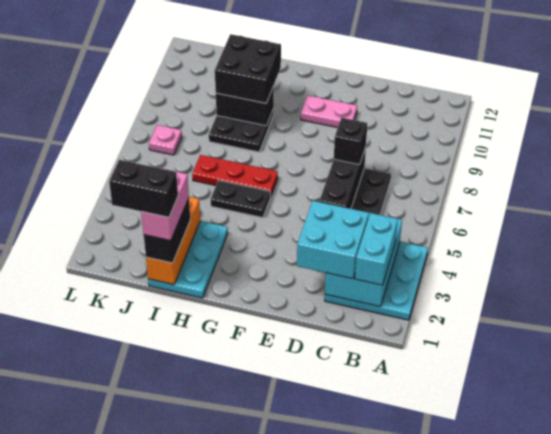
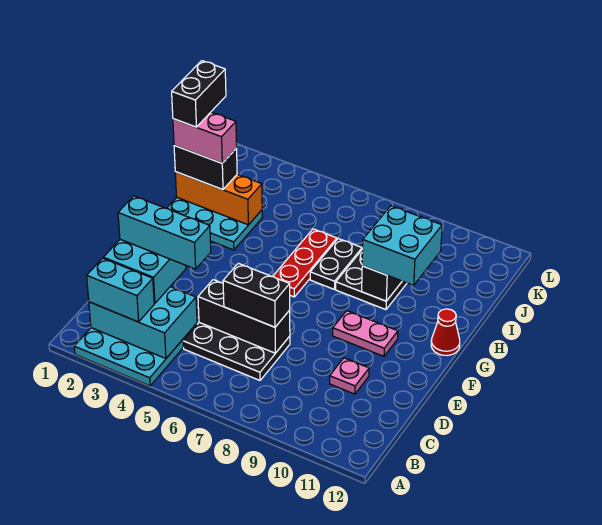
none -> cyan brick D2:D4 level 4
black brick D7 level 3 -> black brick D6:D7 level 3
pink plate E10:F10 level 1 -> pink plate F9:F10 level 1
black plate G5:H5 level 1 -> black plate H7:I7 level 1
none -> red cone G12 level 1
black brick H9:I10 level 3 -> cyan brick H9:I10 level 3
pink plate K7 level 1 -> pink plate D10 level 1

